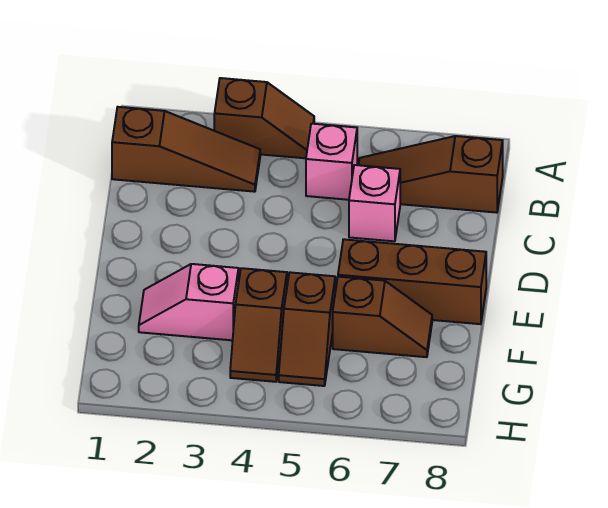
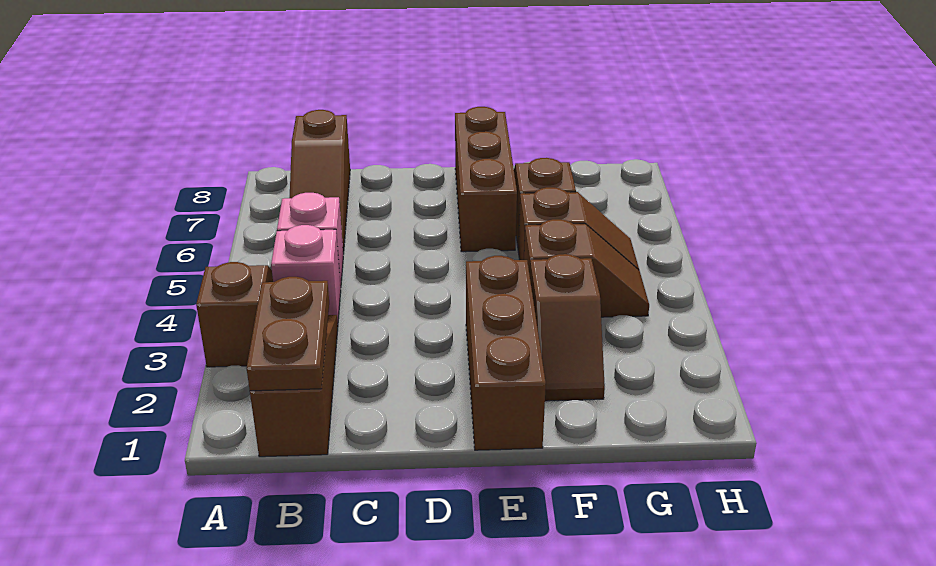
none -> brown plate B1:B2 level 2
pink brick C6 level 1 -> pink brick B4 level 1
none -> brown brick E1:E3 level 1
pink slope F2:F3 level 1 top 3 -> brown slope F2:F3 level 1 top 3

